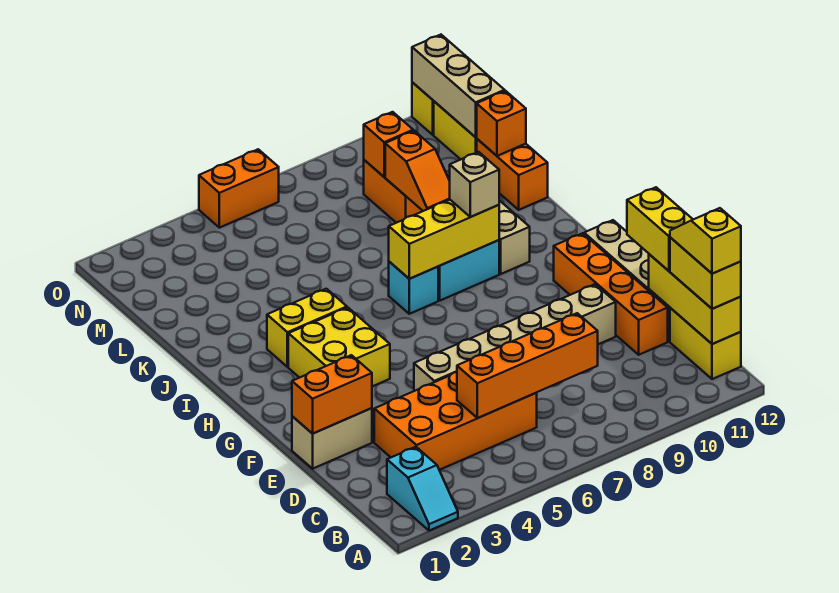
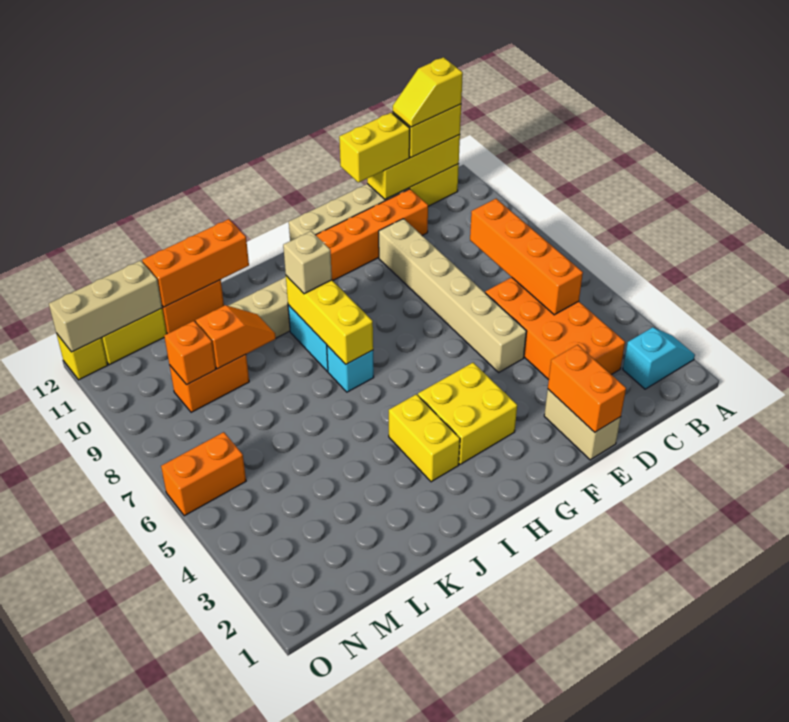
orange brick L12 level 2 -> orange brick J12:L12 level 2
orange brick O5:O6 level 1 -> orange brick N6:O6 level 1

